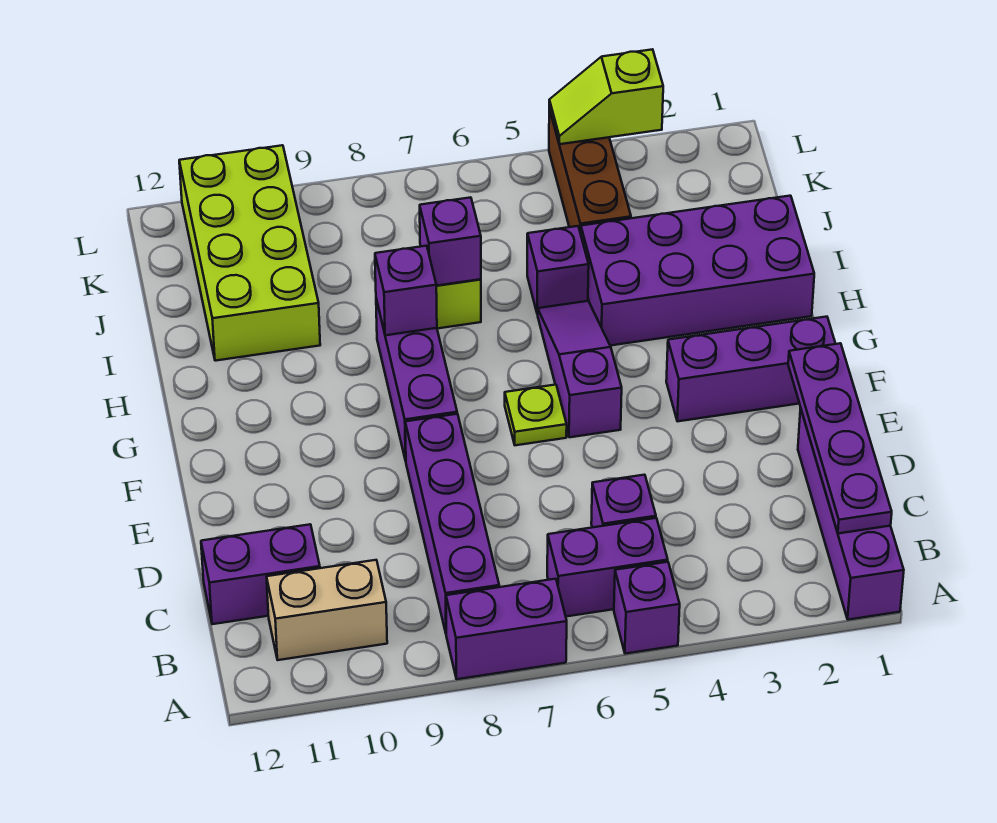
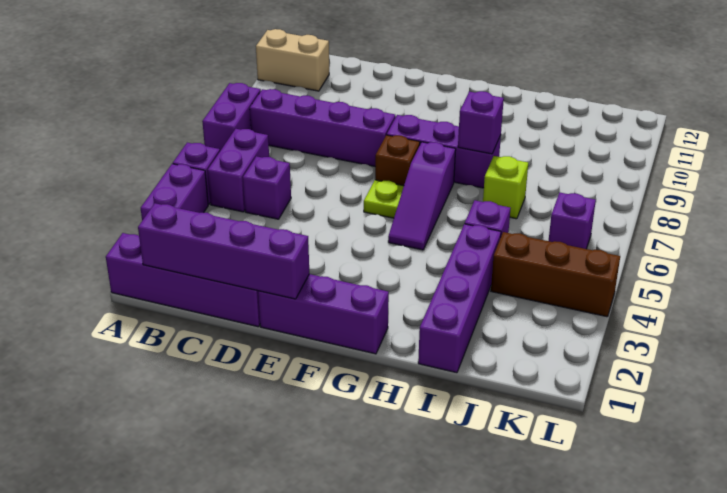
purple plate B1:E1 level 2 -> purple brick B1:E1 level 2
tan brick B10:B11 level 1 -> tan brick A11:B11 level 1
purple brick C11:C12 level 1 -> purple brick A3:A4 level 1
purple brick F1:F3 level 1 -> purple brick E1:G1 level 1
purple slope F5:H5 level 1 top F -> purple slope G5:G7 level 1 top 7
none -> brown brick F7 level 1
purple brick H1:I4 level 1 -> purple brick I1:I4 level 1
purple brick I7 level 2 -> purple brick K6 level 1
lime brick I10:L11 level 1 -> none
lime slope L3:L4 level 2 top 3 -> none

